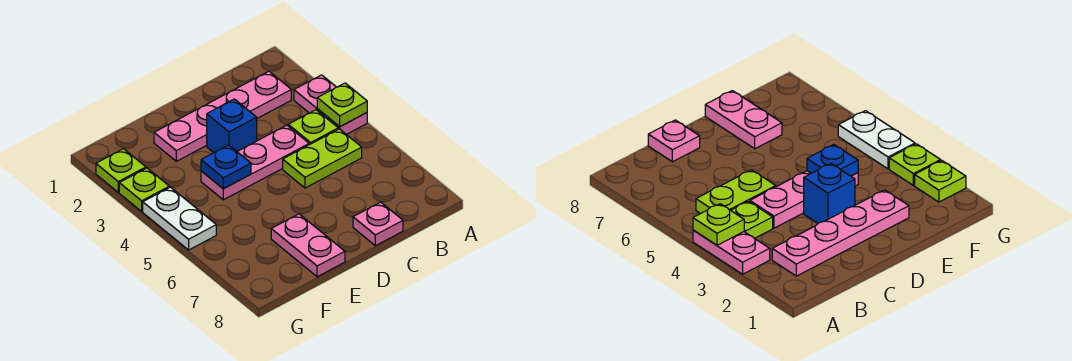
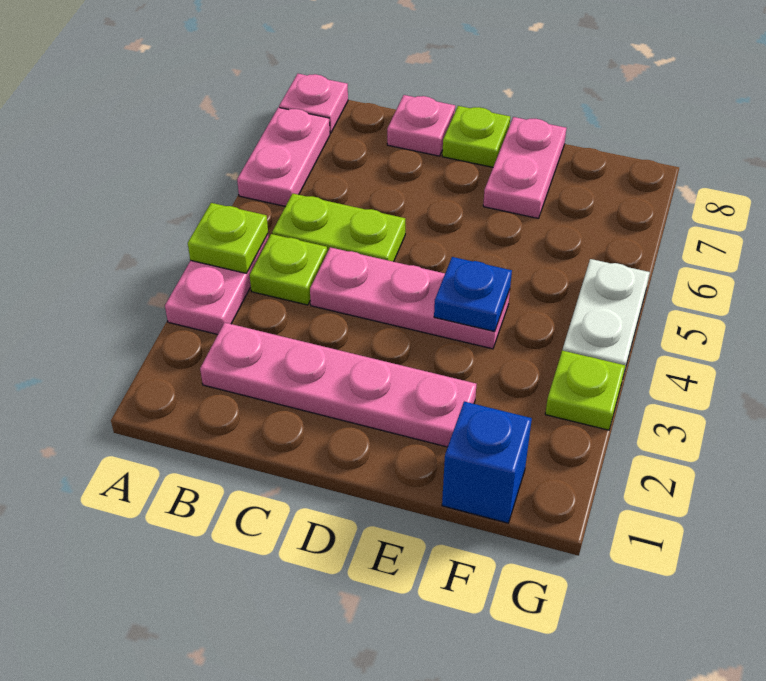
none -> pink plate A6:A7 level 1
none -> pink plate A8 level 1
blue brick D3 level 1 -> blue brick F1 level 1
lime plate G2 level 1 -> lime plate D8 level 1

